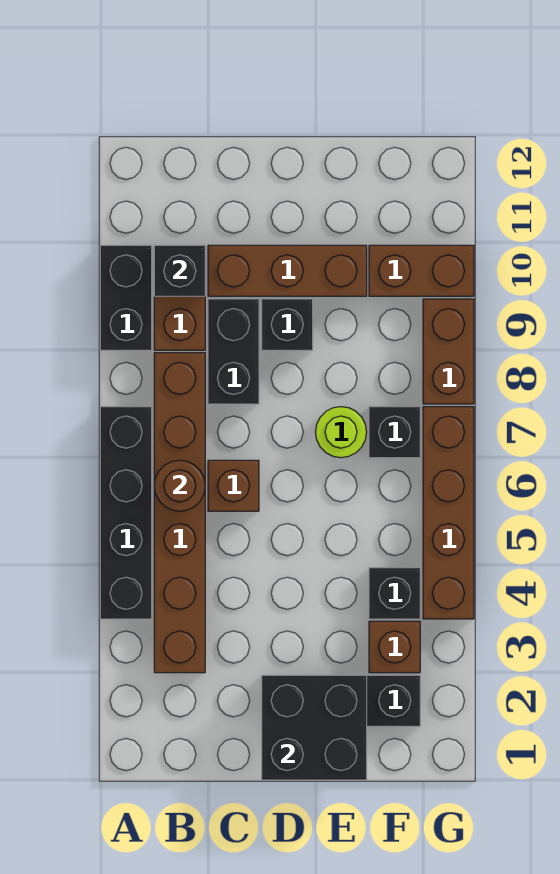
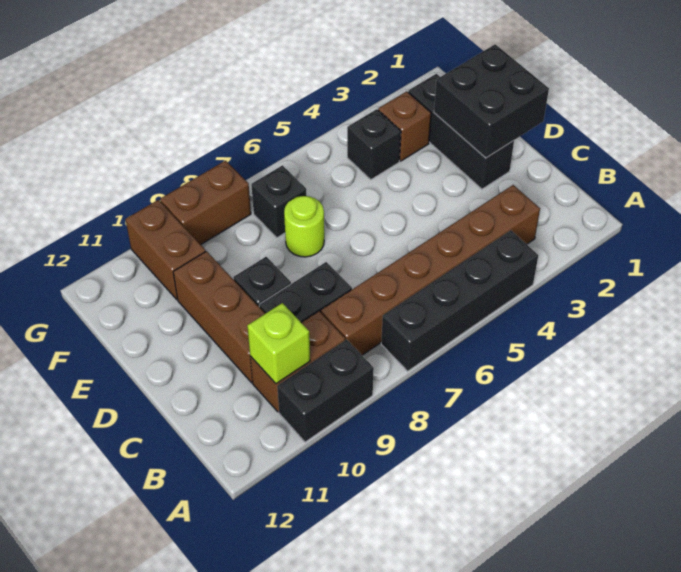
brown round brick B6 level 2 -> none
black brick B10 level 2 -> lime brick B10 level 2
brown brick C6 level 1 -> none
brown brick G4:G7 level 1 -> none

